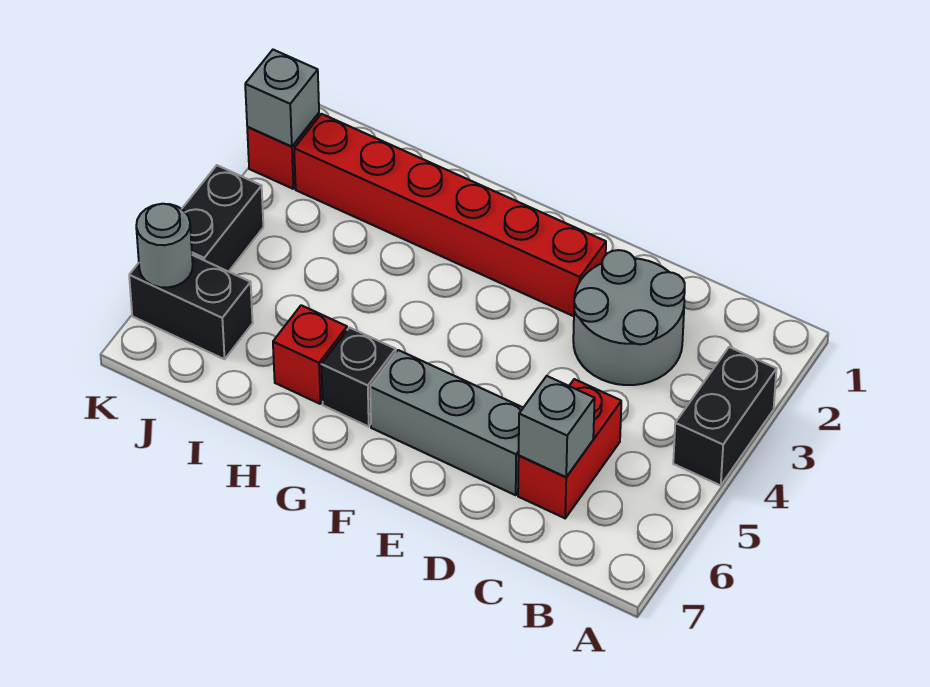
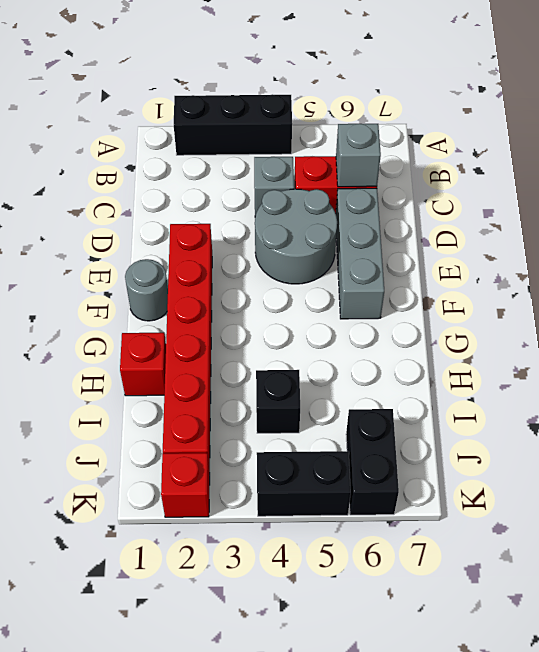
black brick A3:A4 level 1 -> black brick A2:A4 level 1
grey round brick C2:D3 level 1 -> grey round brick D4:E5 level 1
black brick G6 level 1 -> black brick I4 level 1
red brick H6 level 1 -> red brick H1 level 1
grey brick K2 level 2 -> grey brick C4 level 1
grey round brick K6 level 2 -> grey round brick F1 level 1

